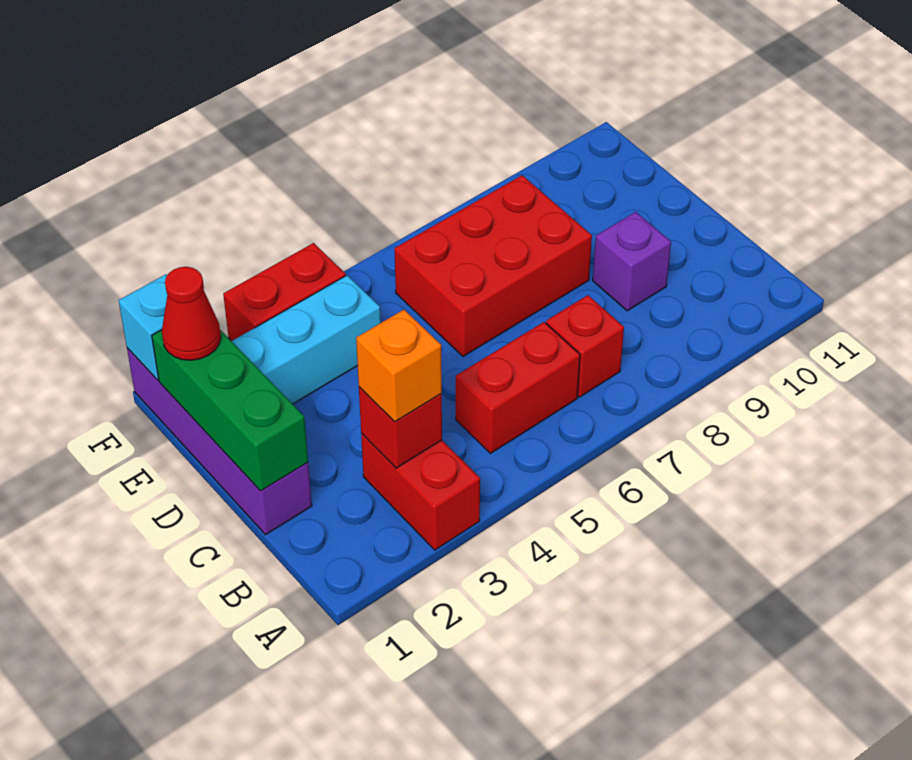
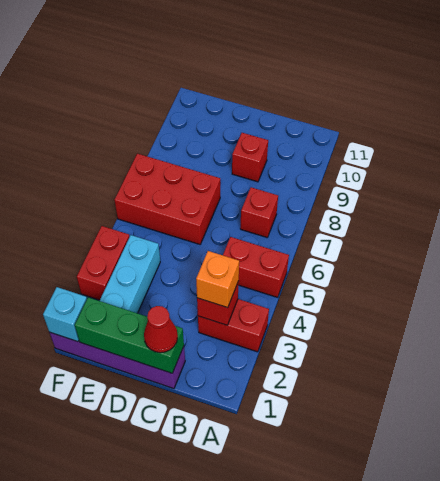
red brick B5:B6 level 1 -> red brick A5:B5 level 1
purple brick C9 level 1 -> red brick C9 level 1
red brick D6:E8 level 1 -> red brick D6:F7 level 1
red cone E1 level 3 -> red cone C1 level 3

